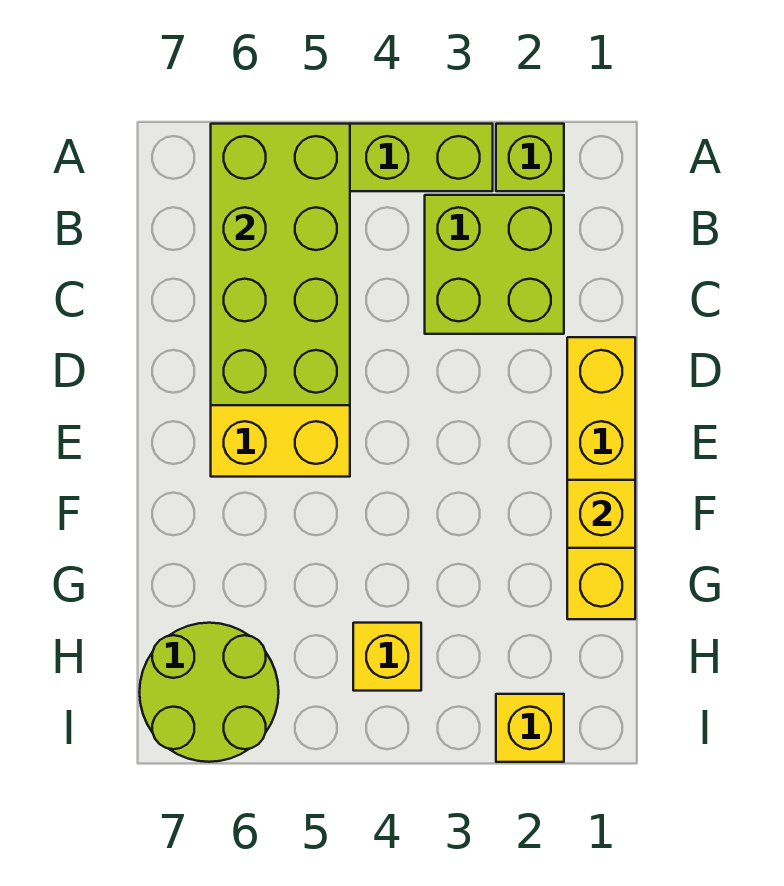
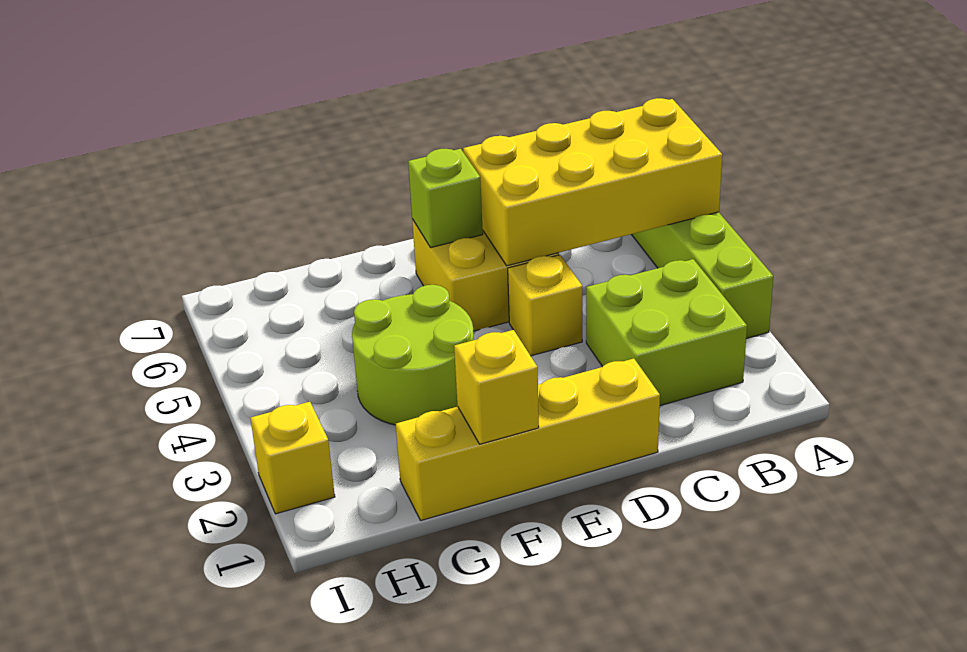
lime brick A2 level 1 -> lime brick E6 level 2
lime brick A5:D6 level 2 -> yellow brick A5:D6 level 2
yellow brick H4 level 1 -> yellow brick D4 level 1
lime round brick H6:I7 level 1 -> lime round brick F3:G4 level 1

